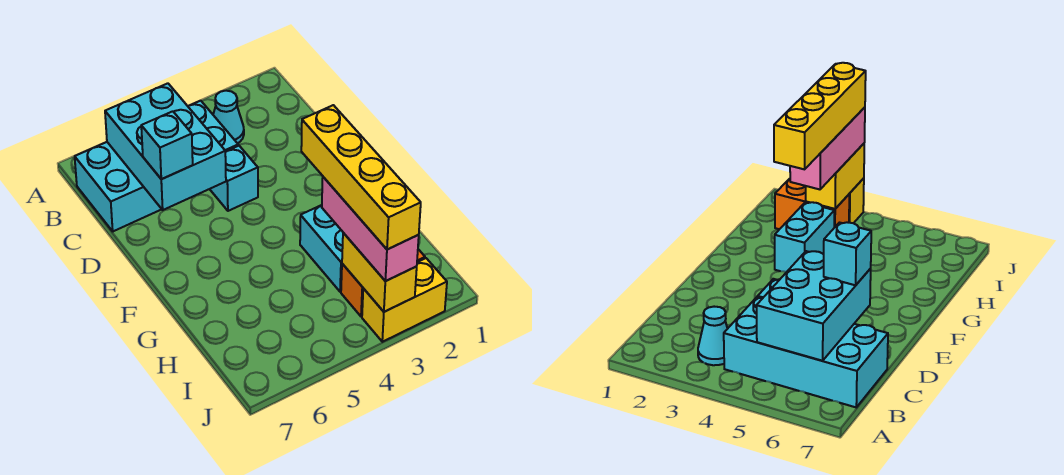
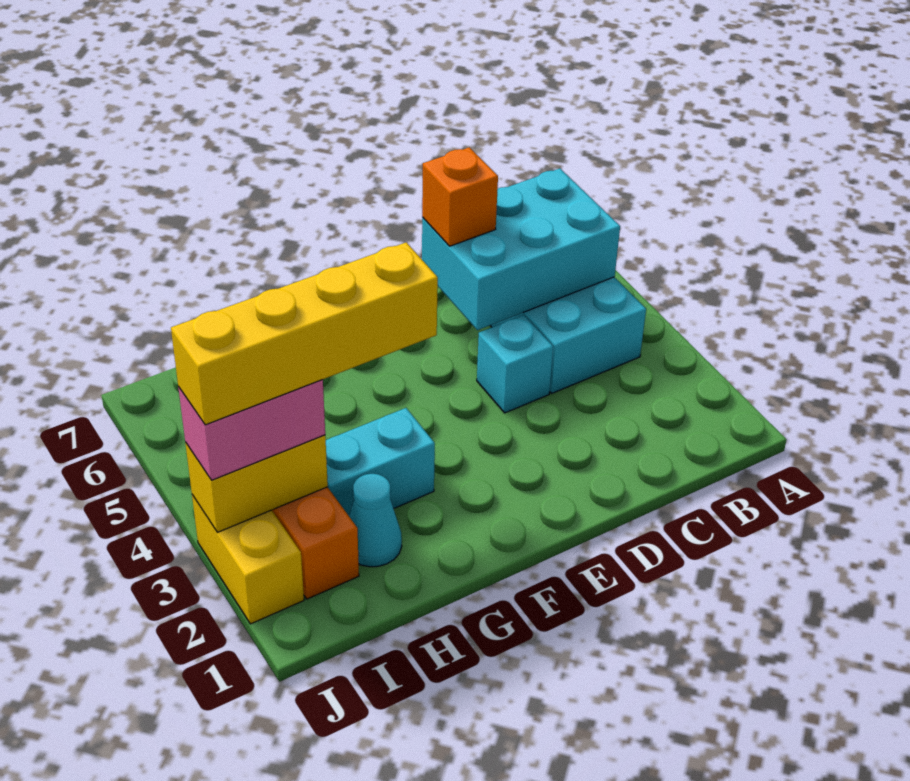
cyan cone B3 level 1 -> cyan cone H2 level 1
cyan brick D6 level 3 -> orange brick D6 level 3
pink brick H3:J3 level 3 -> pink brick I3:J3 level 3

